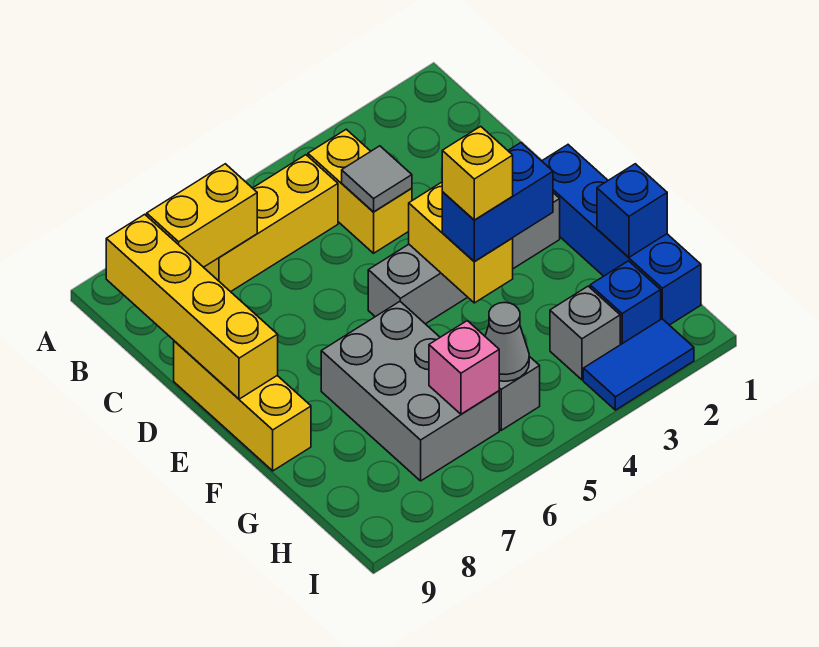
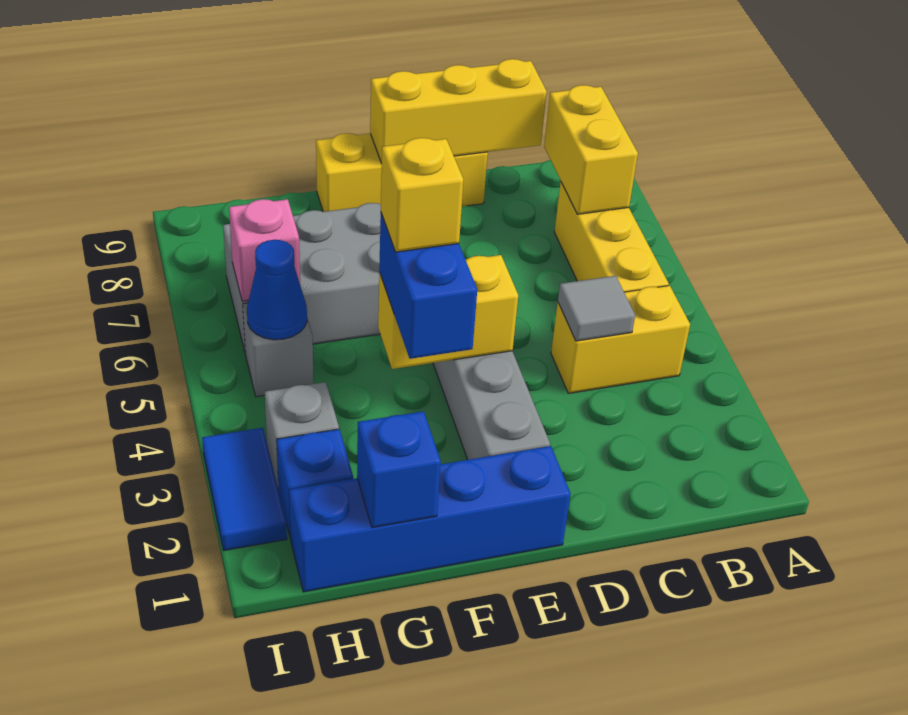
yellow brick B9:E9 level 2 -> yellow brick C9:E9 level 2
grey cone H5 level 2 -> blue cone H5 level 2

